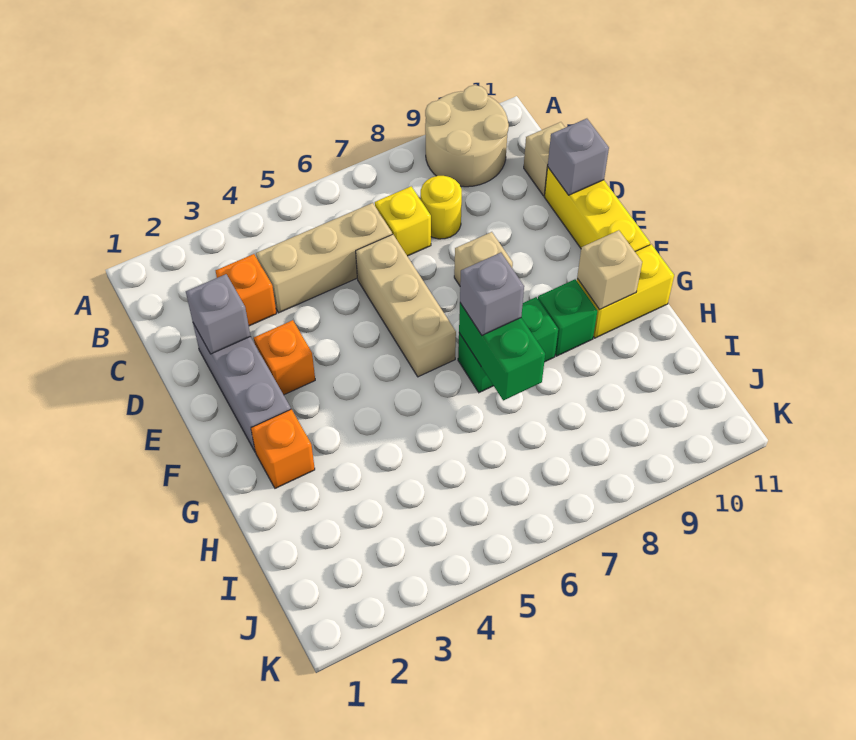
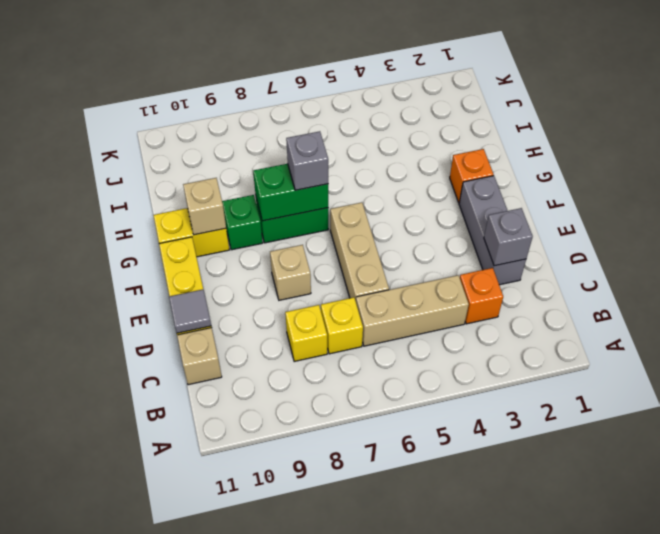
tan round brick A9:B10 level 1 -> none
yellow round brick C8 level 1 -> yellow brick C8 level 1
grey brick D11 level 2 -> grey tile D11 level 2
orange brick E3 level 1 -> none
green brick G7:H7 level 2 -> green brick G7:G8 level 2

